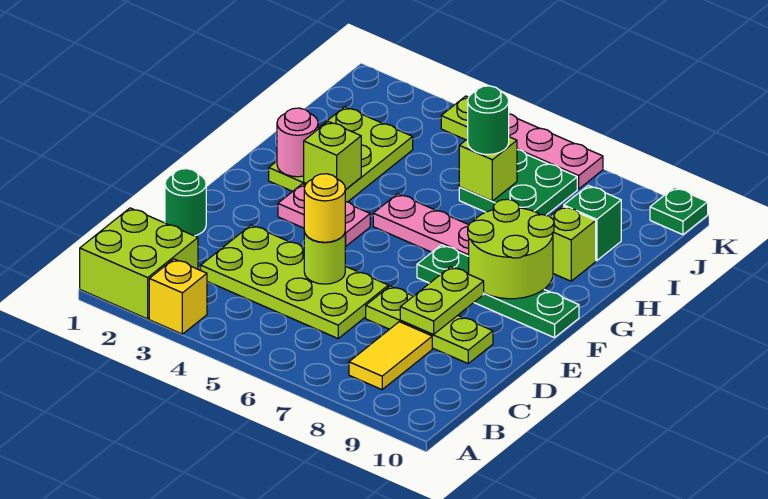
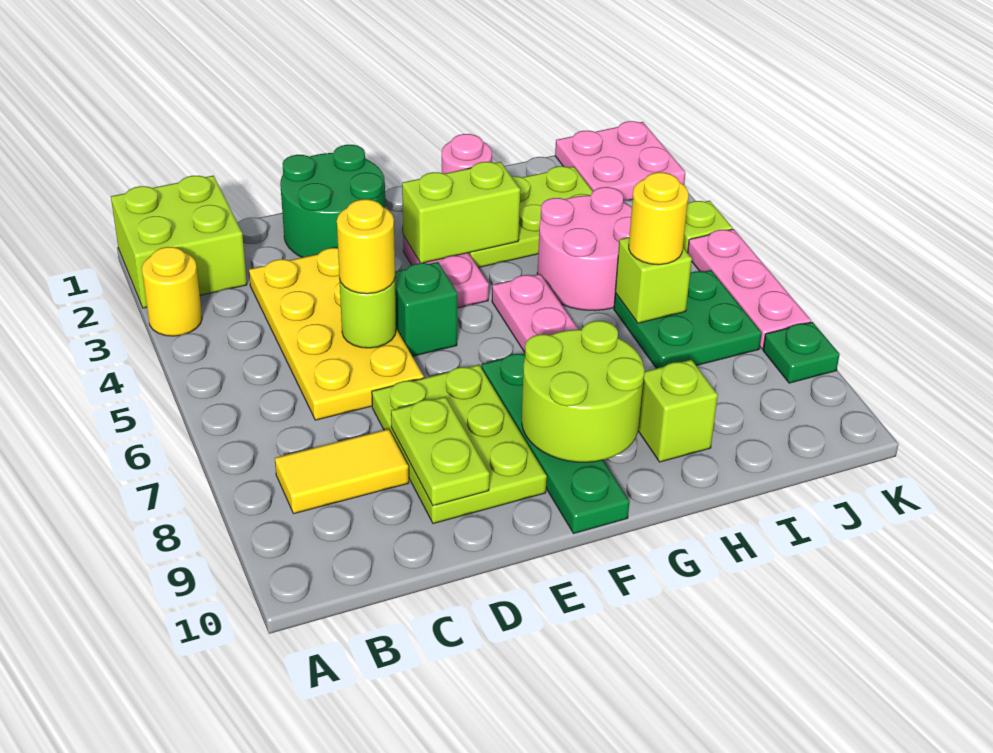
yellow brick A3 level 1 -> yellow round brick A3 level 1
lime plate C3:D6 level 1 -> yellow plate C3:D6 level 1
green round brick D1 level 1 -> green round brick D1:E2 level 1
lime plate D7:D9 level 1 -> lime plate D7:E9 level 1
lime plate D8:E8 level 2 -> lime plate D8:D9 level 2
lime brick G3 level 2 -> lime brick F3:G3 level 2
none -> pink round brick H4:I5 level 1
green round brick I6 level 3 -> yellow round brick I6 level 3
green brick I9 level 1 -> green brick E5 level 1
none -> pink plate J1:K2 level 1
green plate K10 level 1 -> green plate K8 level 1

